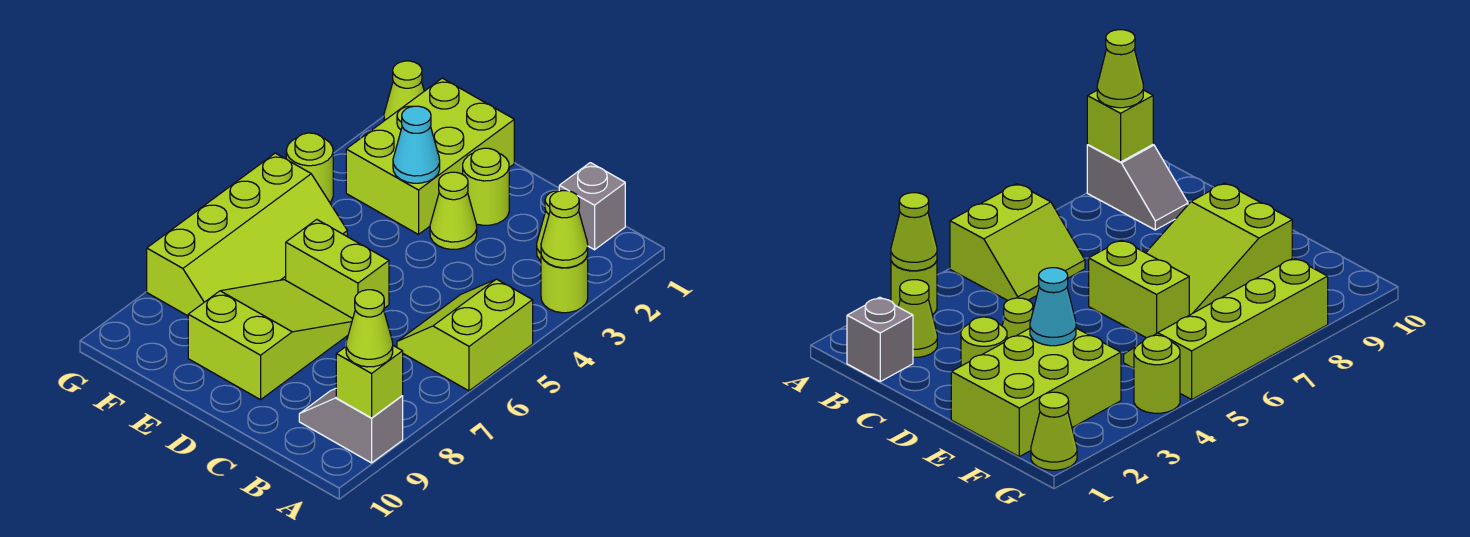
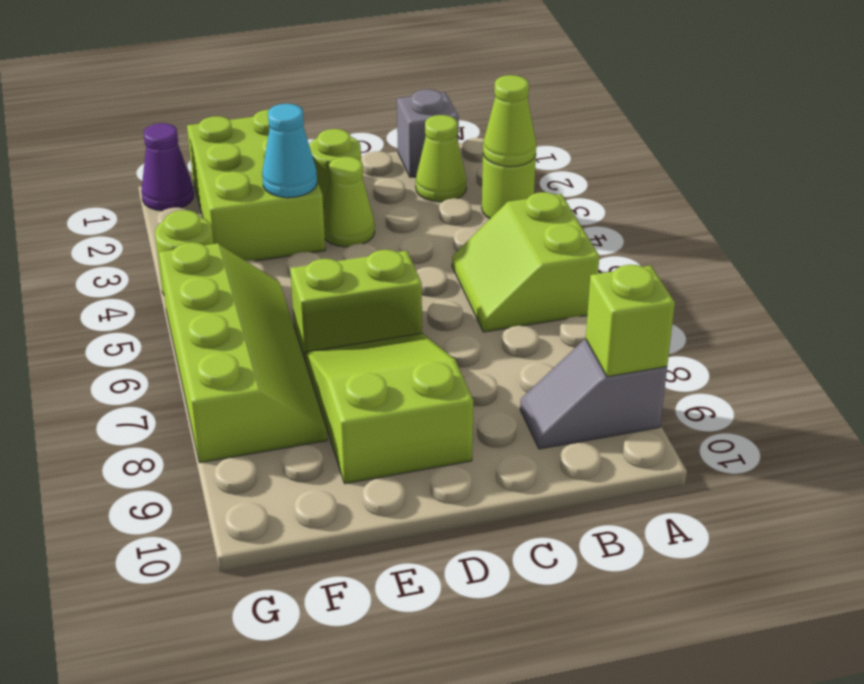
lime cone A9 level 3 -> none
lime cone G1 level 1 -> purple cone G1 level 1

